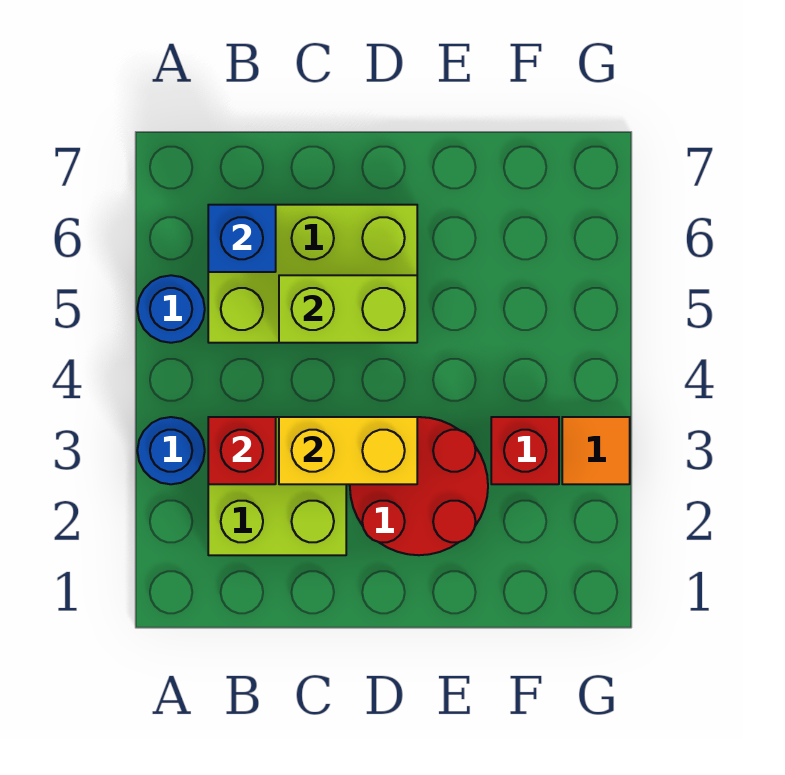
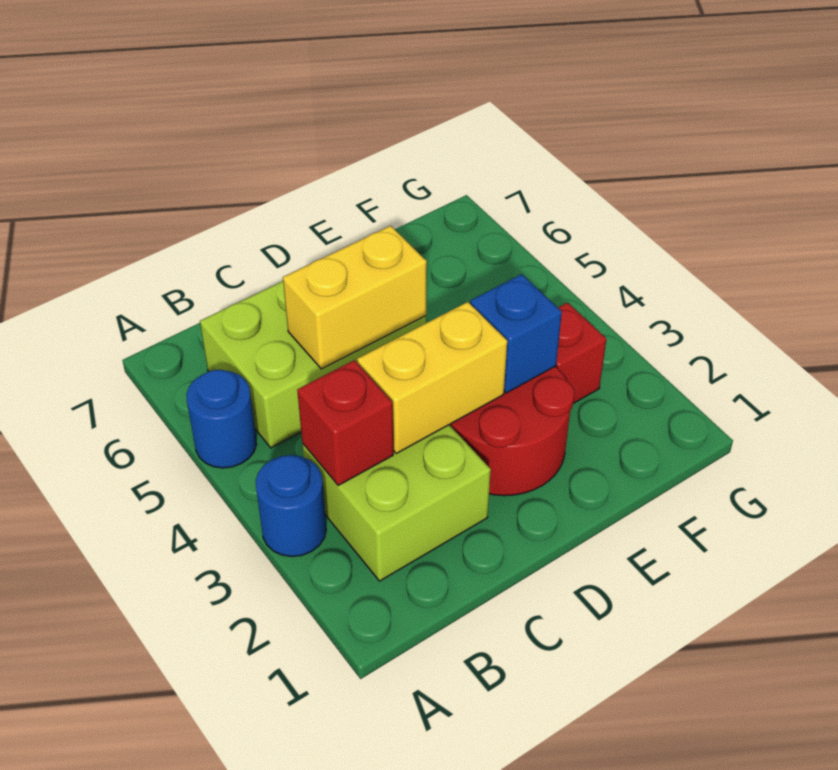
blue brick B6 level 2 -> blue brick E3 level 2
lime brick C5:D5 level 2 -> yellow brick C5:D5 level 2
orange tile G3 level 1 -> none

